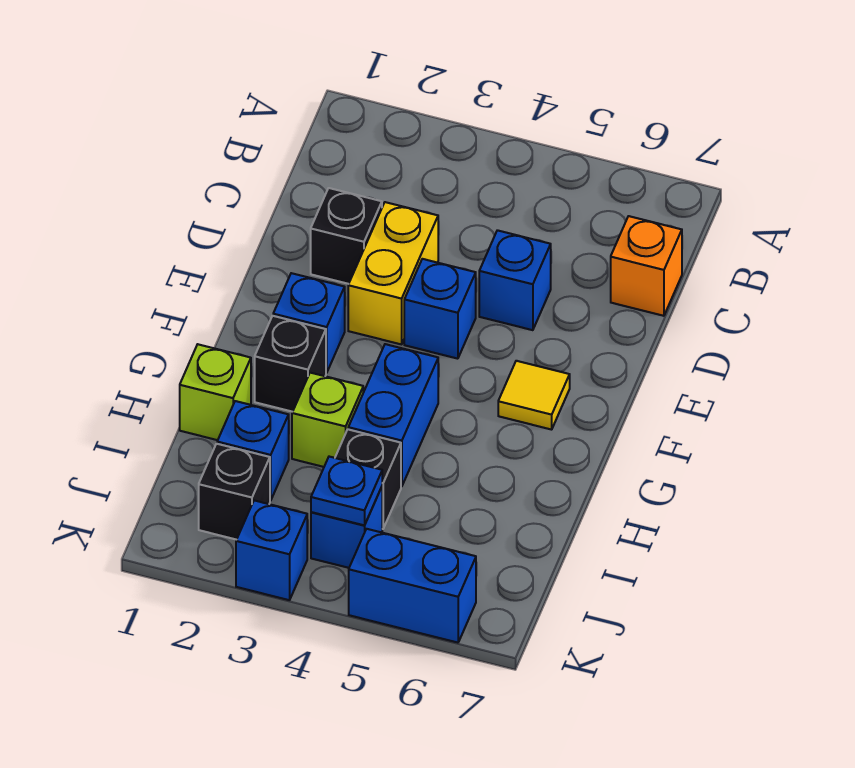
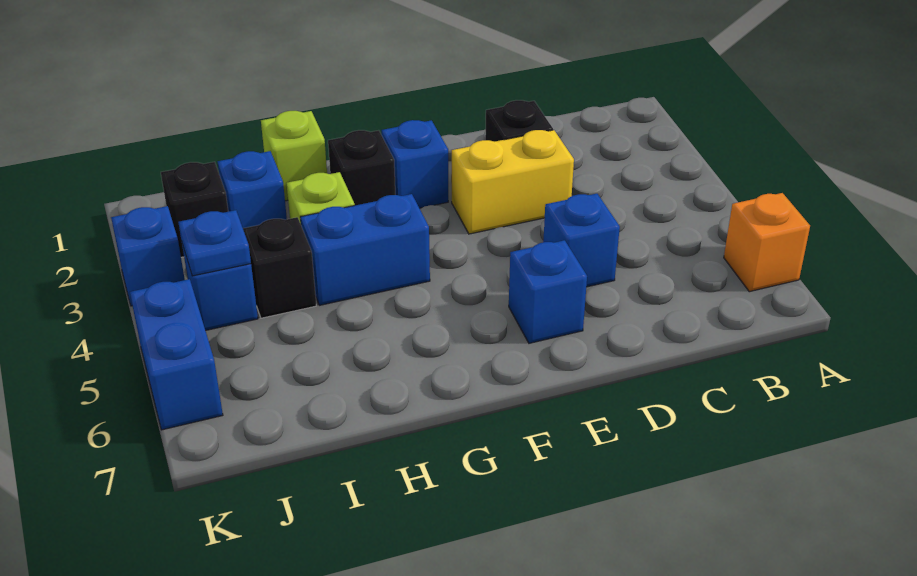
orange brick C7 level 1 -> orange brick A6 level 1
blue brick E4 level 1 -> blue brick E6 level 1
yellow tile F6 level 1 -> none

